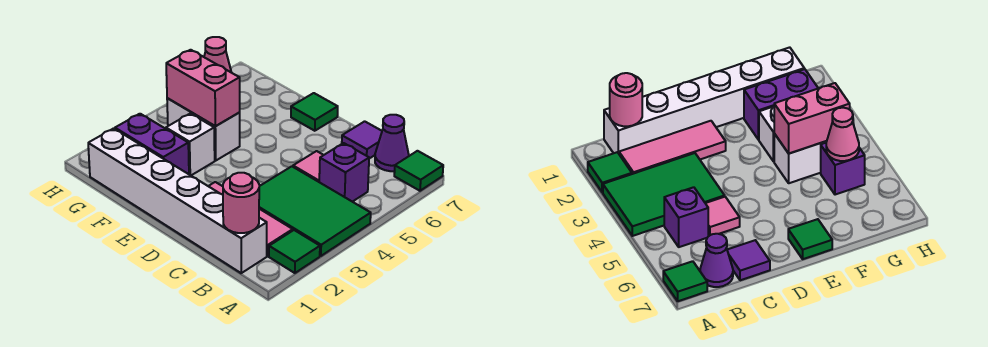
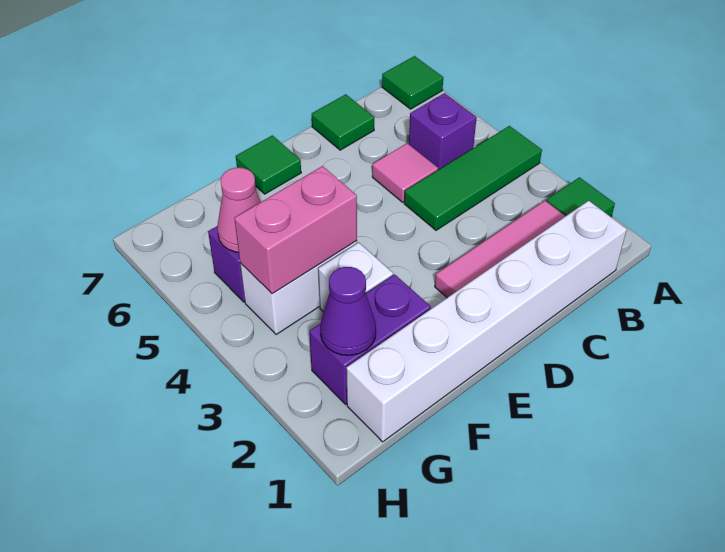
green tile A3:C4 level 1 -> green tile A4:C4 level 1
pink round brick B1 level 2 -> none
purple cone B7 level 1 -> purple cone G2 level 2
purple tile C7 level 1 -> green tile C7 level 1

